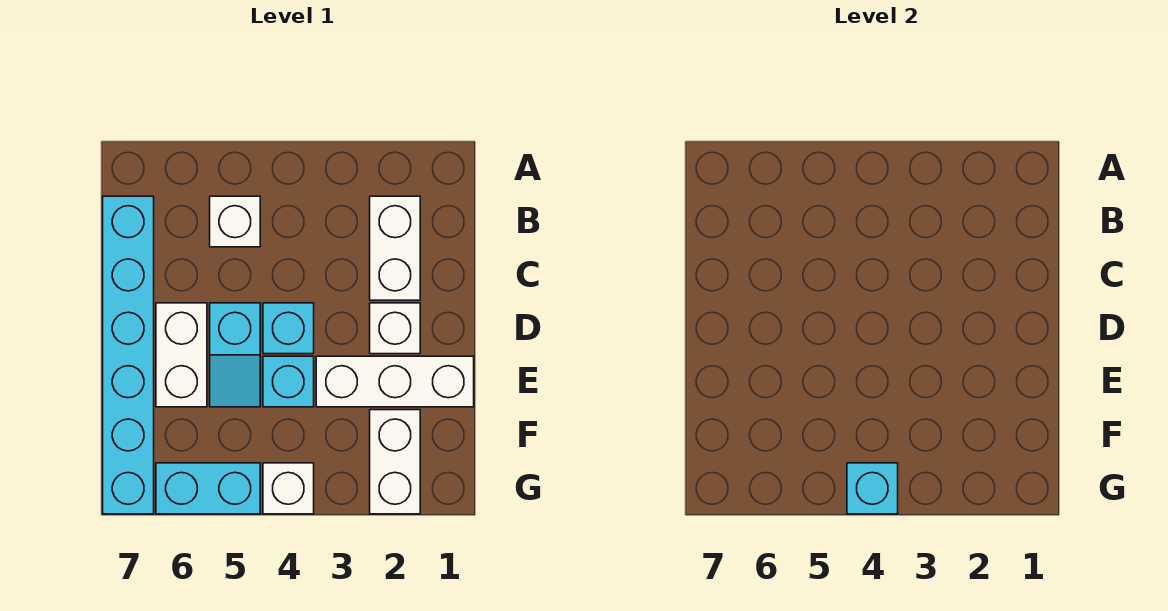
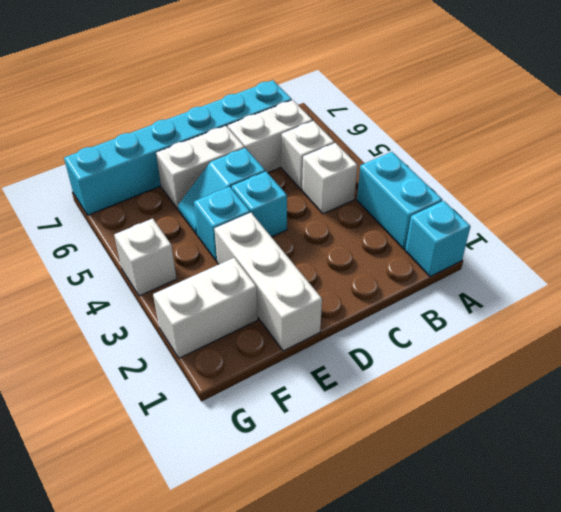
white brick B2:C2 level 1 -> white brick B6:C6 level 1
white brick D2 level 1 -> white brick B4 level 1
cyan brick G4 level 2 -> cyan brick A1 level 1
cyan brick G5:G6 level 1 -> cyan brick A2:A3 level 1

